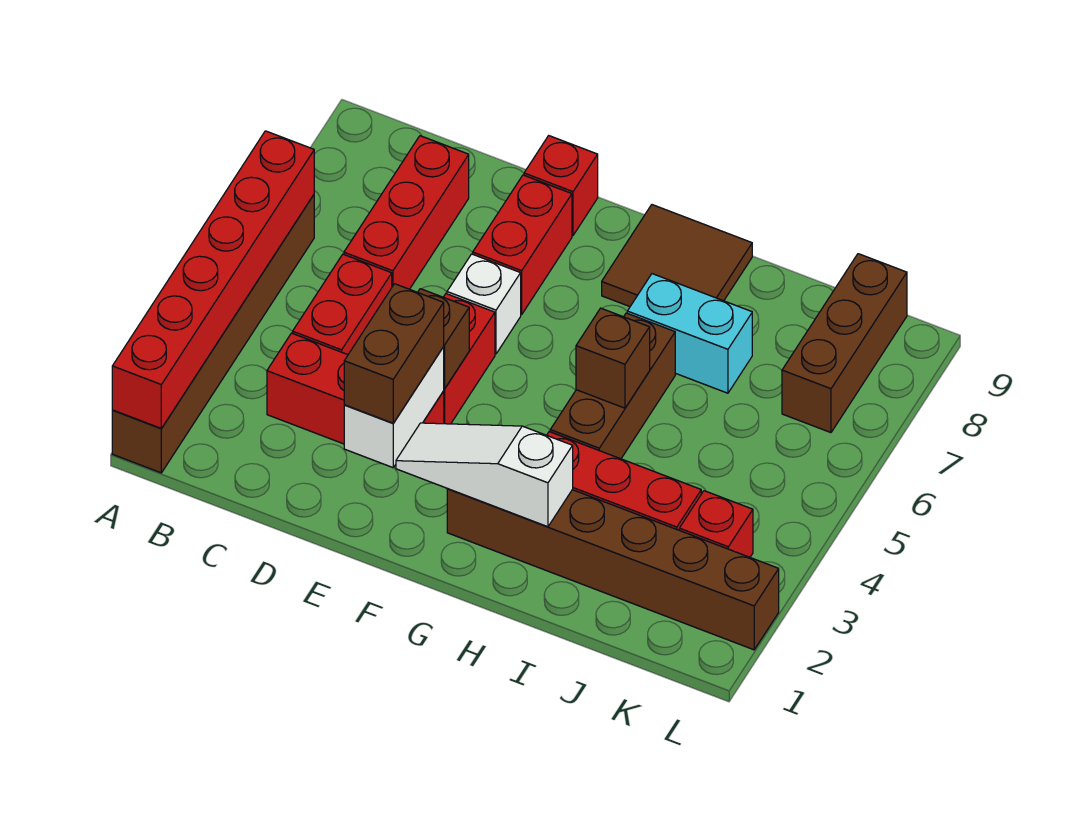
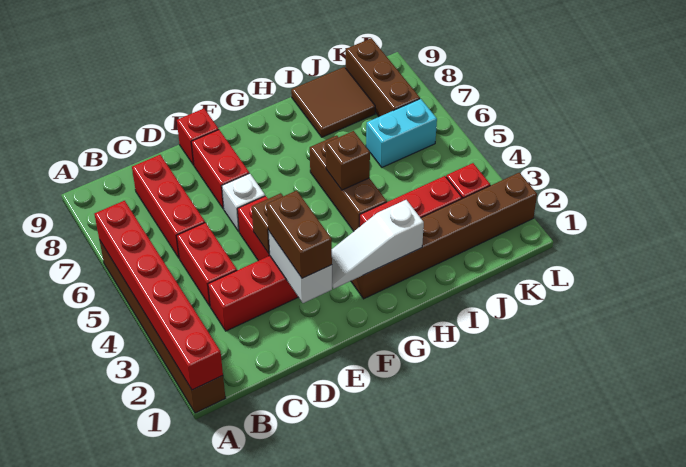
brown tile G8:H9 level 1 -> brown tile I8:J9 level 1
cyan brick H7:I7 level 1 -> cyan brick J6:K6 level 1

